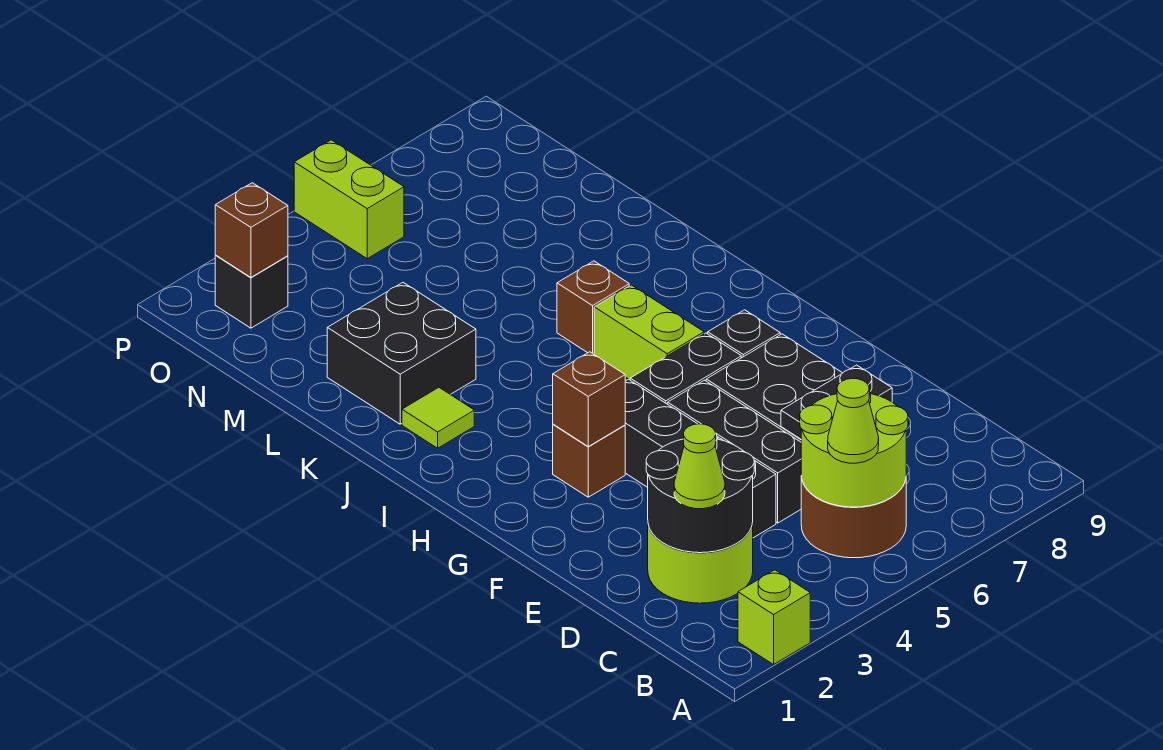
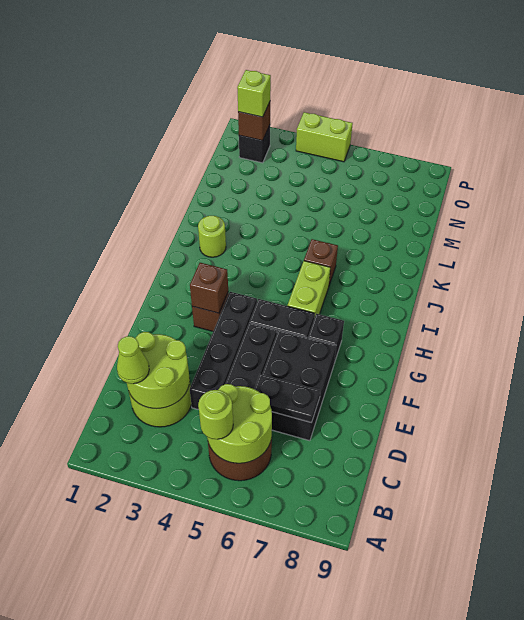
lime brick A2 level 1 -> lime brick O2 level 3
lime cone B5 level 3 -> lime round brick B5 level 3
black round brick C2:D3 level 2 -> lime round brick C2:D3 level 2
lime tile J2 level 1 -> lime round brick J2 level 1
black brick K2:L3 level 1 -> none
lime brick O5:P5 level 1 -> lime brick P4:P5 level 1

